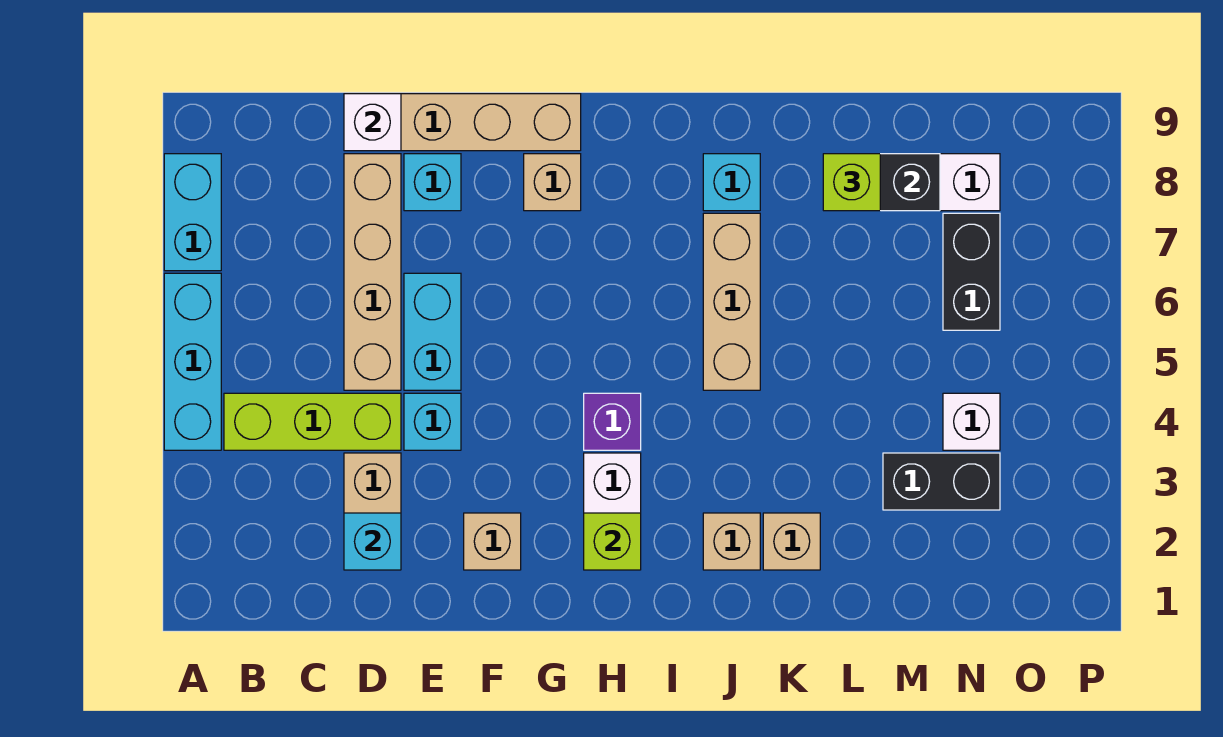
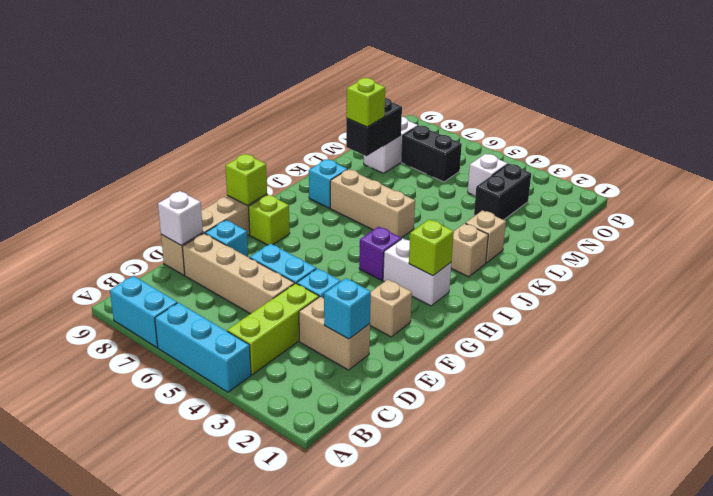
tan brick G8 level 1 -> lime brick G8 level 1
none -> lime brick G9 level 2

